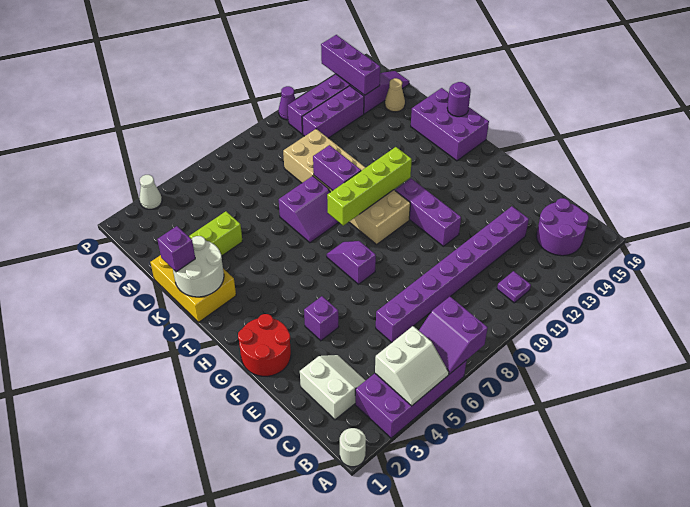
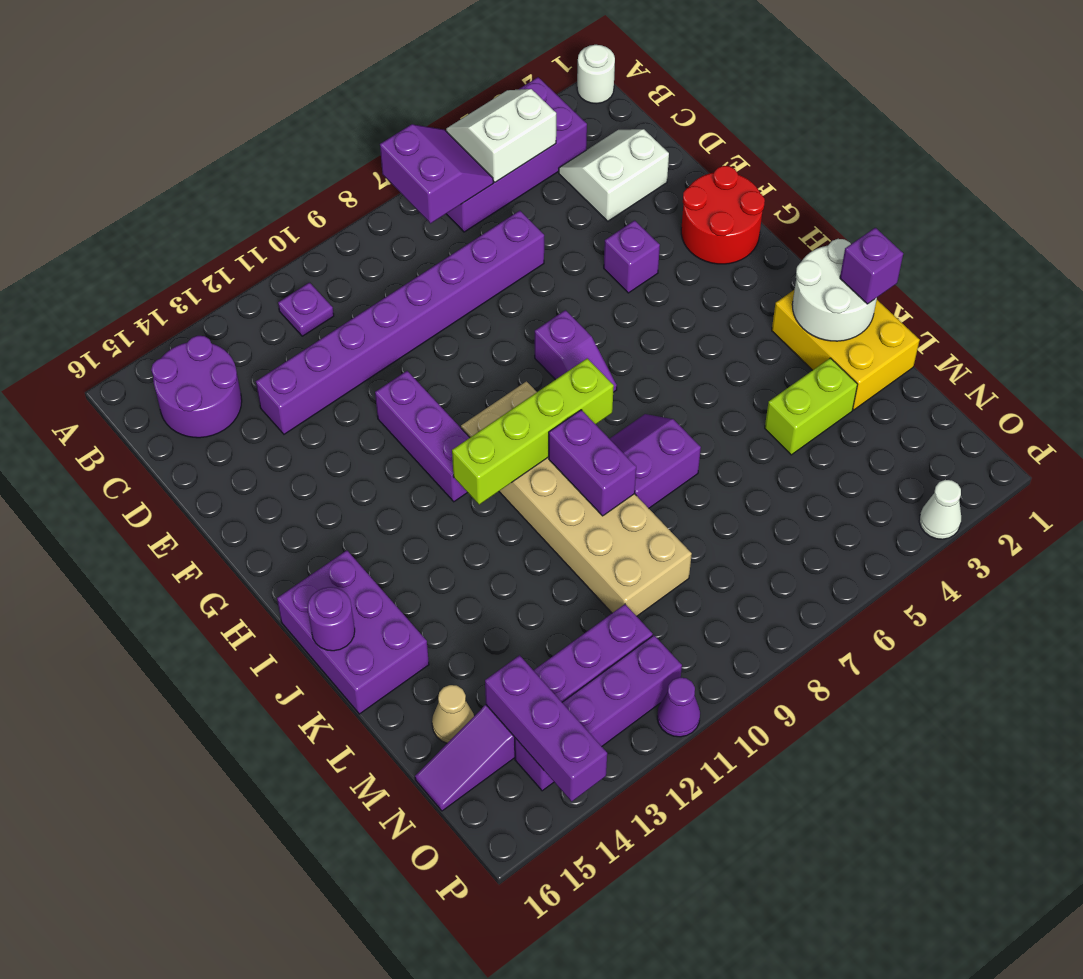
white slope C2:D3 level 1 top 2 -> white slope C2:D3 level 1 top D

